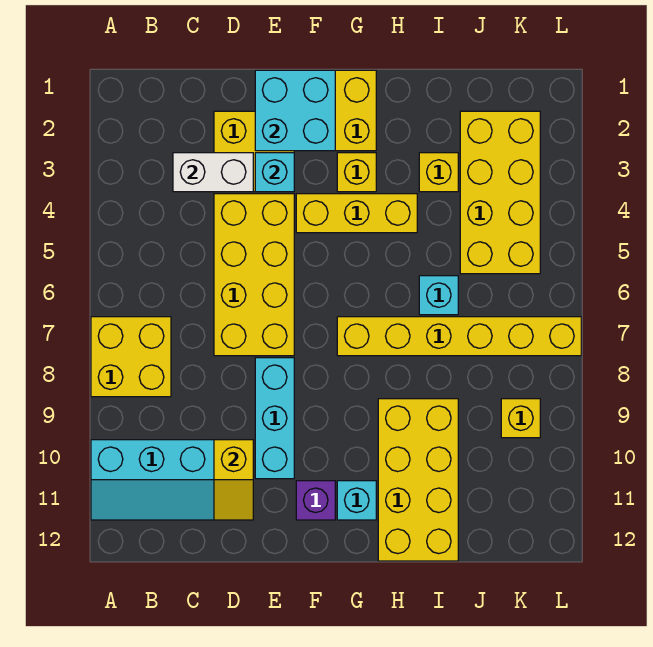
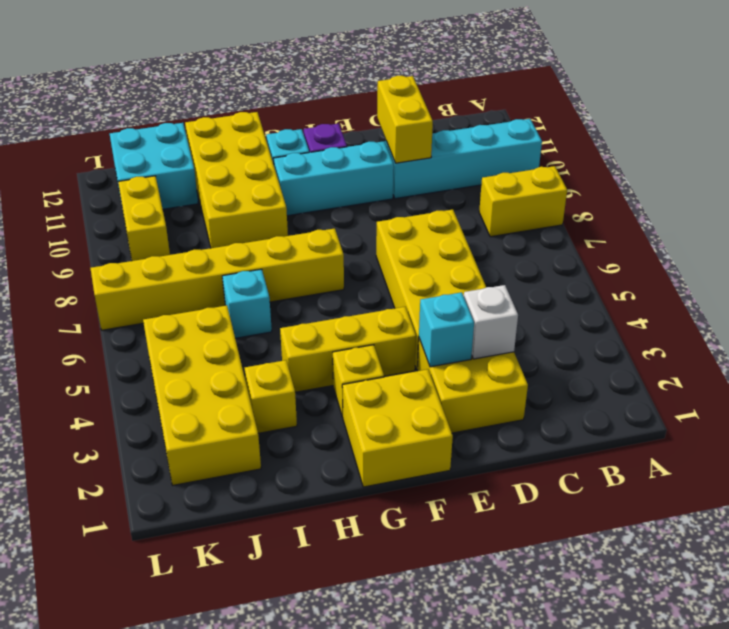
yellow brick A7:B8 level 1 -> yellow brick A8:B8 level 1
white brick C3:D3 level 2 -> white brick D3 level 2
yellow slope D10:D11 level 2 top 10 -> yellow brick D10:D11 level 2
cyan brick E1:F2 level 2 -> cyan brick J11:K12 level 1
cyan brick E8:E10 level 1 -> cyan brick E10:G10 level 1
yellow brick K9 level 1 -> yellow brick K9:K10 level 1

